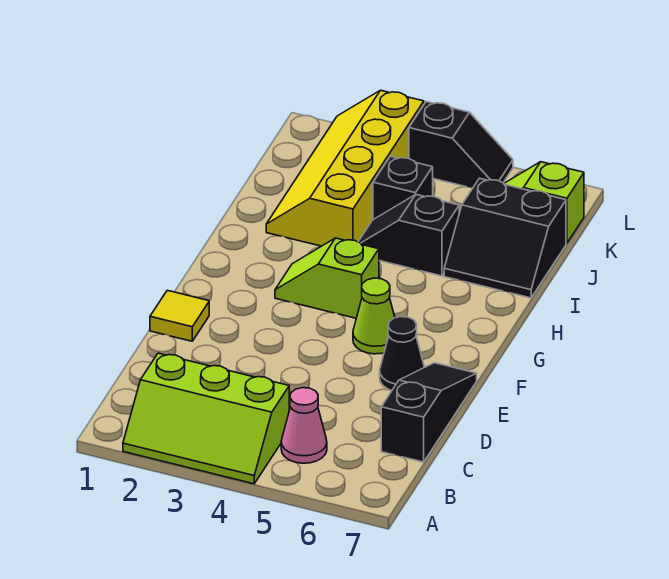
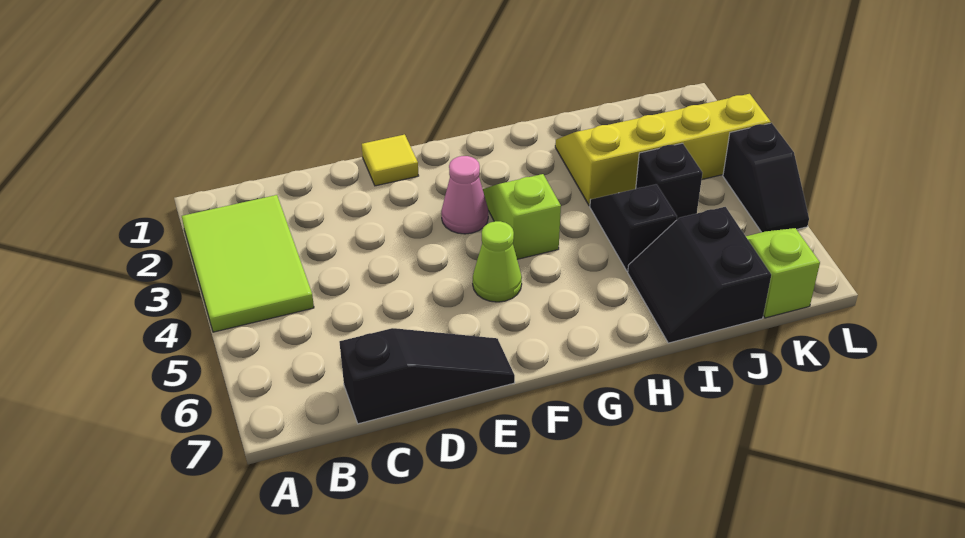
lime slope A2:B4 level 1 top B -> lime tile A2:B4 level 1
pink cone B5 level 1 -> pink cone F3 level 1
black cone E6 level 1 -> none

